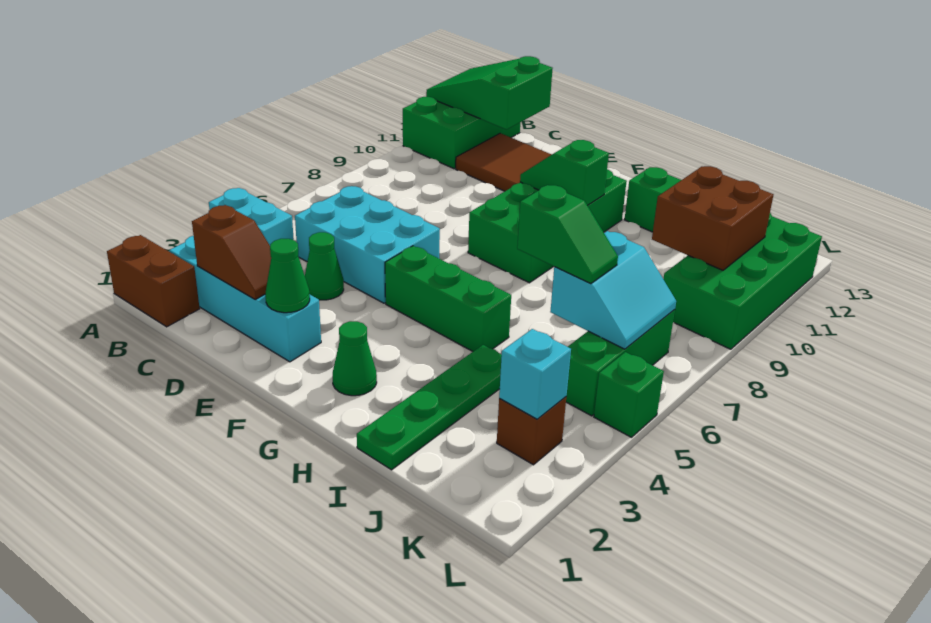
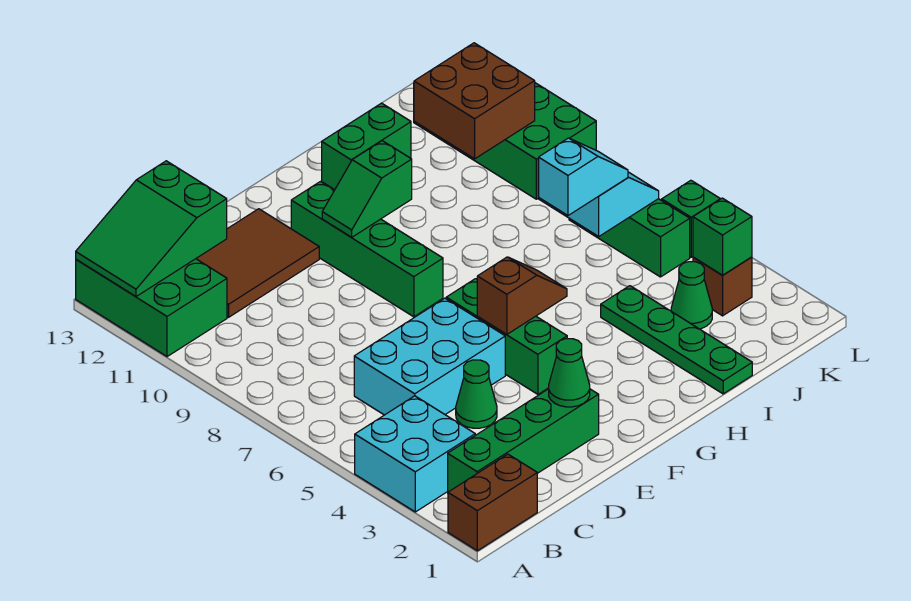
cyan brick A4:B4 level 1 -> cyan brick A3:B4 level 1
cyan brick B2:E2 level 1 -> green brick B2:E2 level 1
brown slope C2:D2 level 2 top C -> brown slope F5:G5 level 2 top F
green brick F5:H5 level 1 -> green brick F4:F6 level 1
green brick F8:G11 level 1 -> green brick F8:F11 level 1
green cone G2 level 1 -> green cone J3 level 1
green slope I6:J6 level 3 top I -> cyan slope I6:J6 level 3 top I
cyan brick K3 level 2 -> green brick K3 level 2

